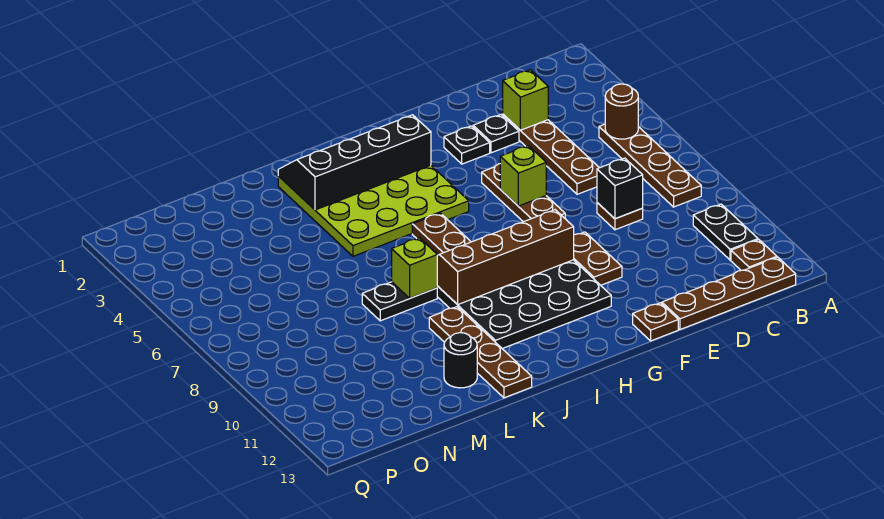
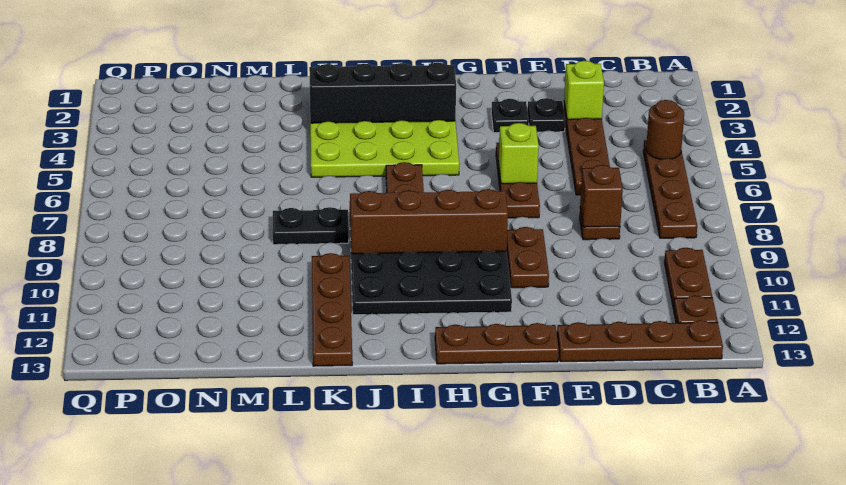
black plate B10:B11 level 1 -> brown plate B10:B11 level 1
black brick D8 level 2 -> brown brick D8 level 2
brown plate F13 level 1 -> brown plate F13:H13 level 1
lime brick K8 level 2 -> none
black round brick L12 level 1 -> none

